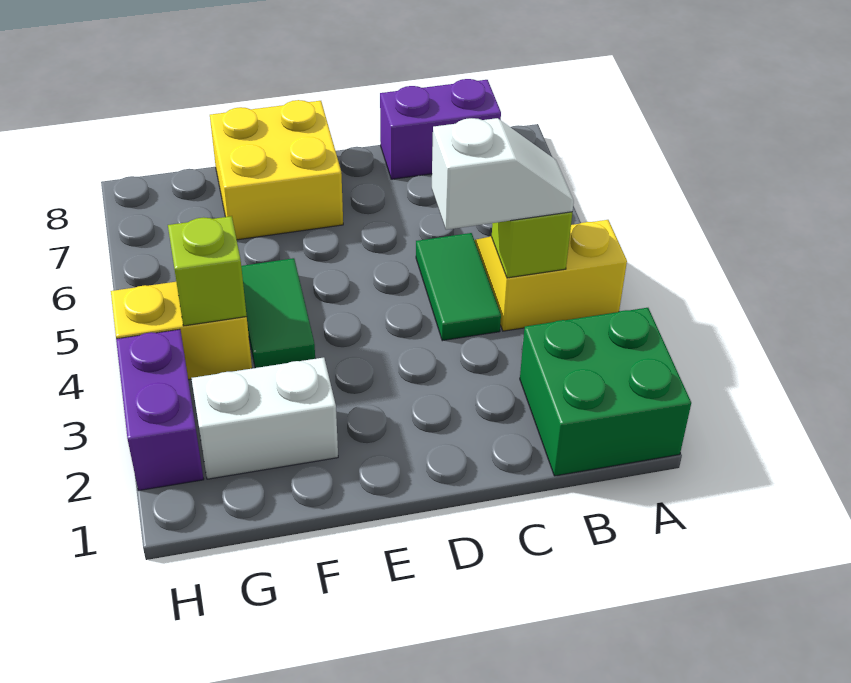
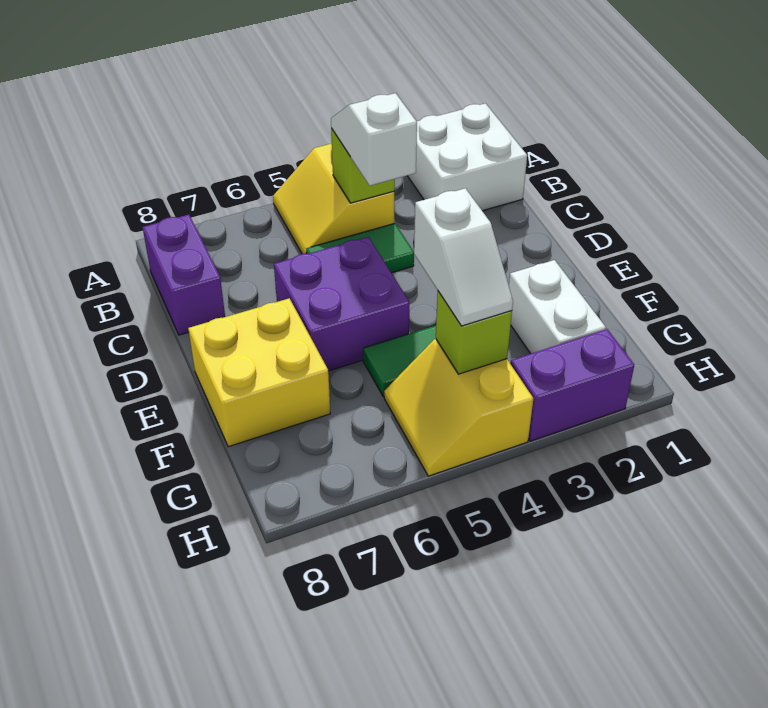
green brick A1:B2 level 1 -> white brick A1:B2 level 1
none -> purple brick D5:E6 level 1
none -> white slope F4:G4 level 3 top F

